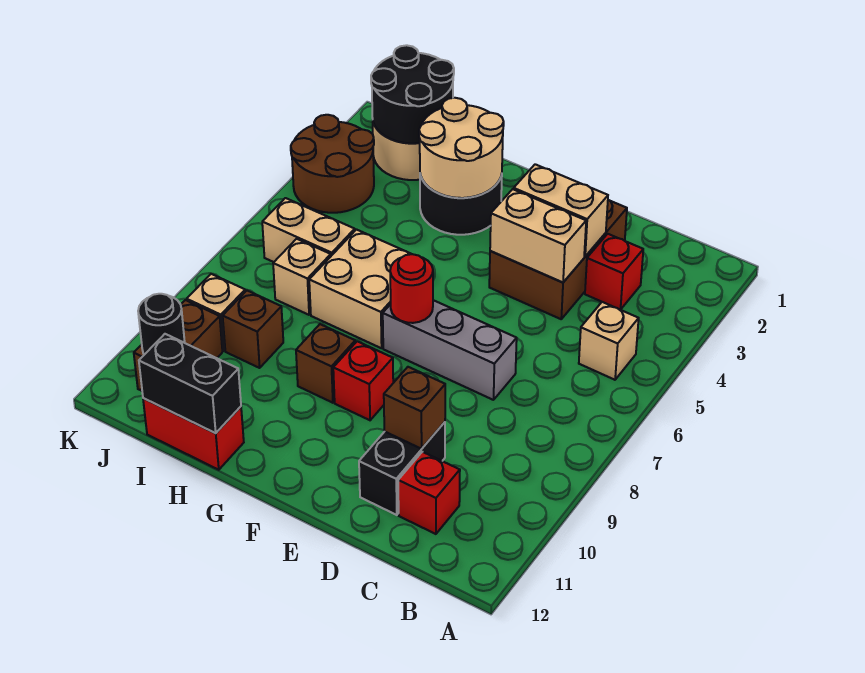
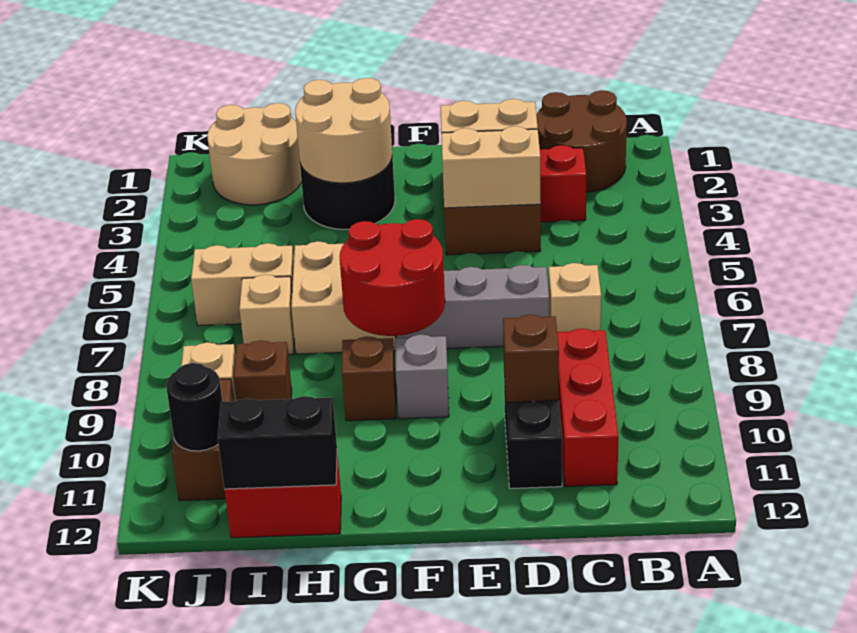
tan brick B5 level 1 -> tan brick C7 level 1
red brick C11 level 1 -> red brick C9:C11 level 1
red round brick F7 level 2 -> red round brick F7:G8 level 2
red brick F9 level 1 -> grey brick F9 level 1
black round brick I1:J2 level 2 -> none
brown round brick J3:K4 level 1 -> brown round brick B1:C2 level 1

